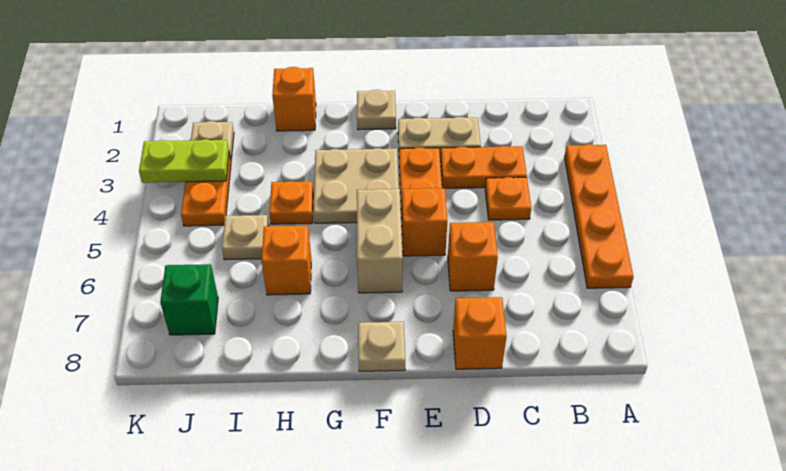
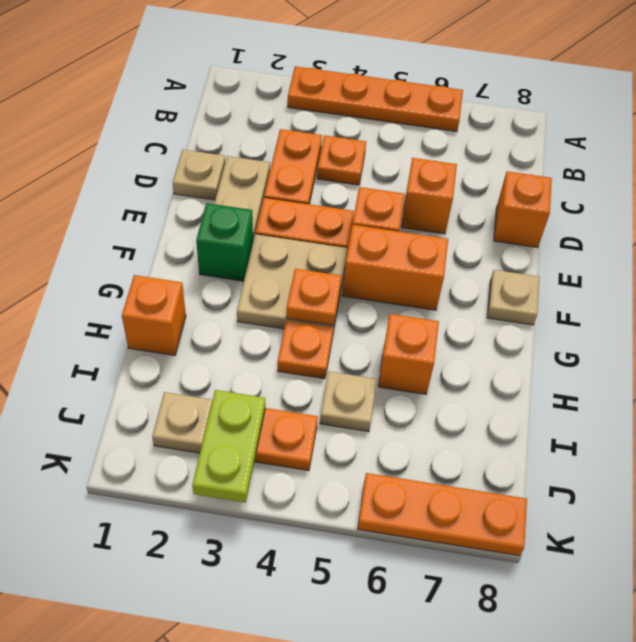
tan plate F1 level 1 -> tan plate D1 level 1
tan brick F5:F6 level 1 -> orange brick F5:F6 level 1
none -> orange plate G4 level 2
green brick J7 level 1 -> green brick F2 level 1
none -> orange plate K6:K8 level 1

